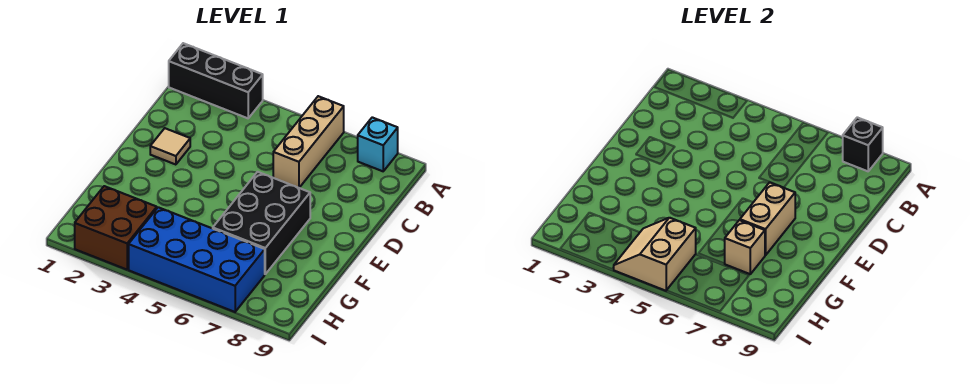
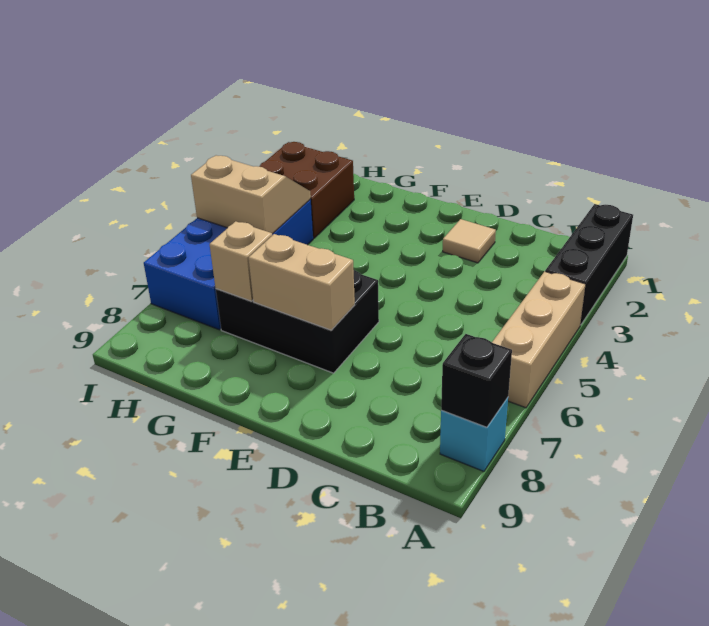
tan brick A6:C6 level 1 -> tan brick A4:A6 level 1

